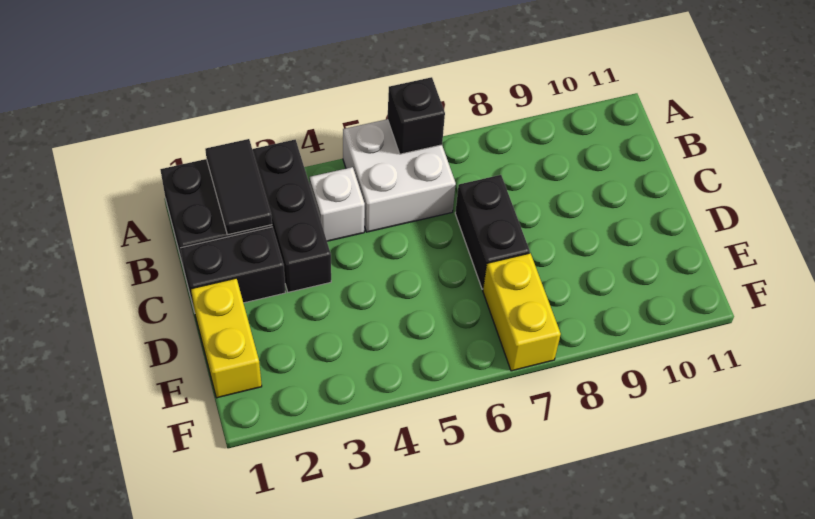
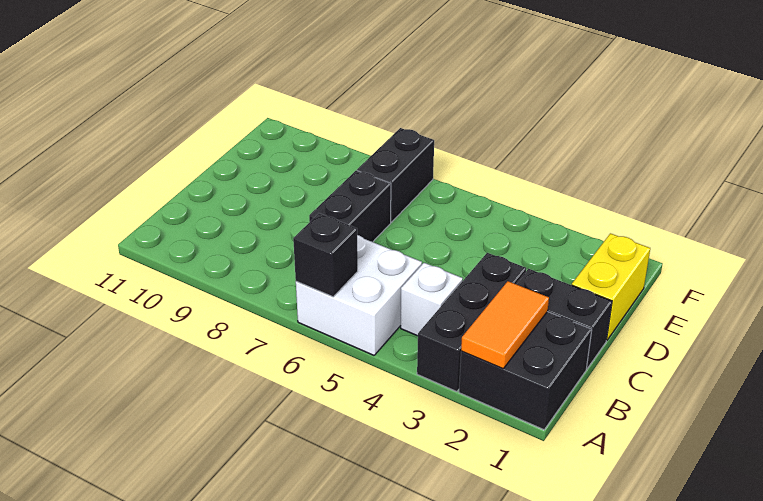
black tile A2:B2 level 2 -> orange tile A2:B2 level 2
yellow brick E7:F7 level 1 -> black brick E7:F7 level 1

